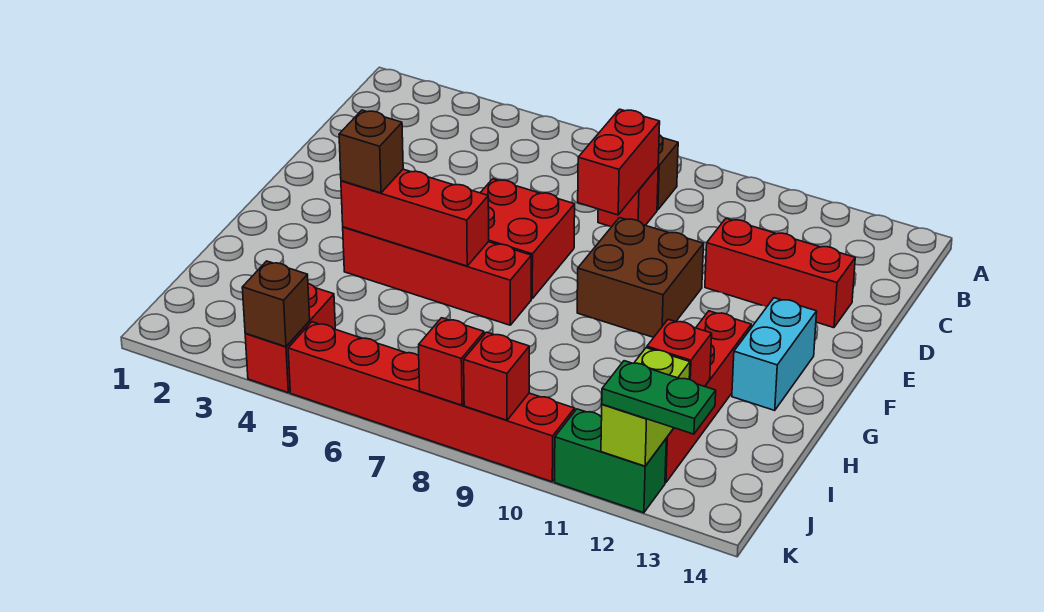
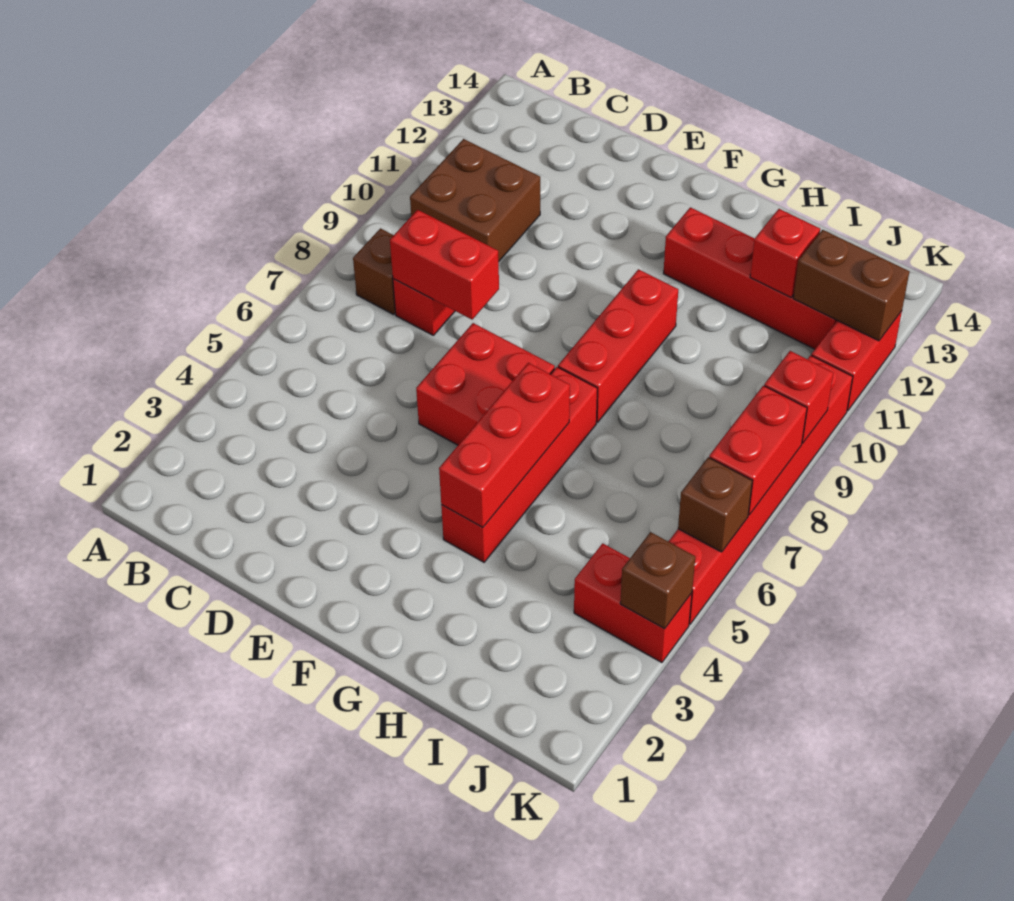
red brick D11:D13 level 1 -> red brick G8:G10 level 1
brown brick E9:F10 level 1 -> brown brick B10:C11 level 1
cyan brick F13:G13 level 1 -> none
brown brick G4 level 3 -> brown brick K6 level 2
lime brick J12:K12 level 2 -> brown brick J12:K12 level 2
red brick K8 level 2 -> red brick K7:K8 level 2
green brick K11:K12 level 1 -> red brick K11:K12 level 1
green plate K12:K13 level 3 -> none

